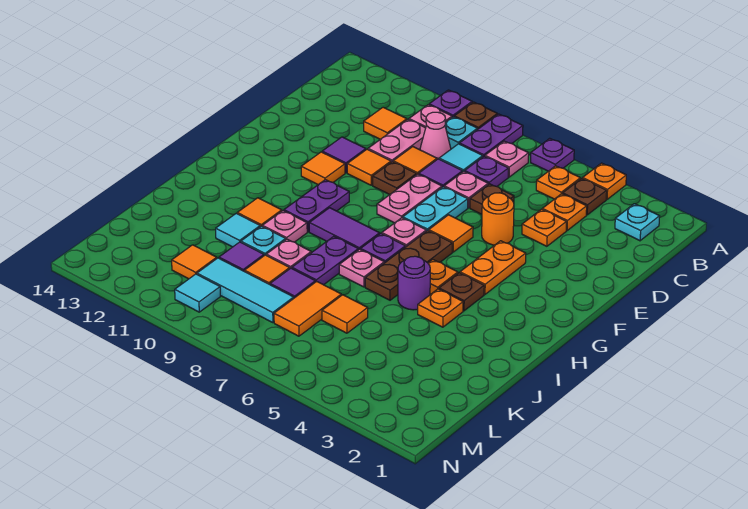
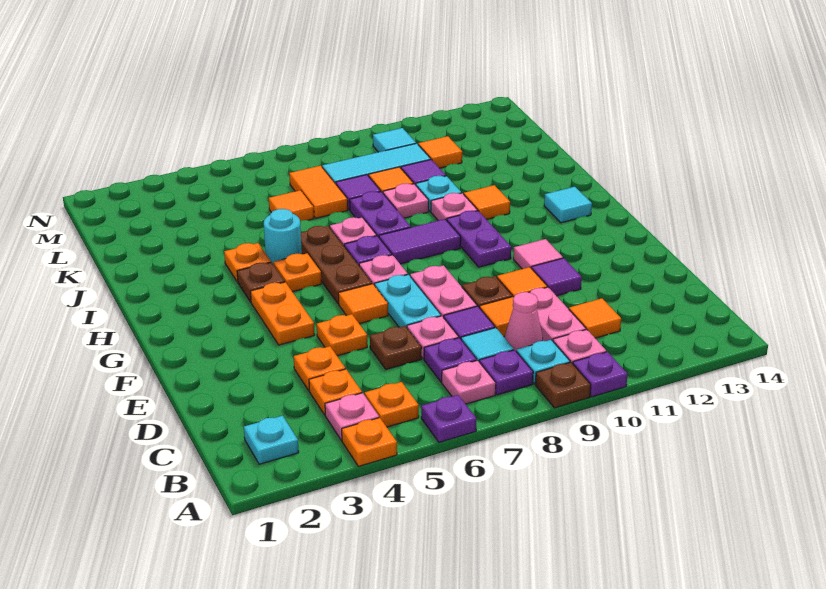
purple plate A8:B8 level 1 -> purple plate B8 level 1
brown plate B4 level 1 -> pink plate B4 level 1
orange round brick E5 level 1 -> orange plate E5 level 1
orange tile F11 level 1 -> pink tile F11 level 1
purple round brick I5 level 1 -> cyan round brick I5 level 1
cyan tile J11 level 1 -> cyan tile H13 level 1

